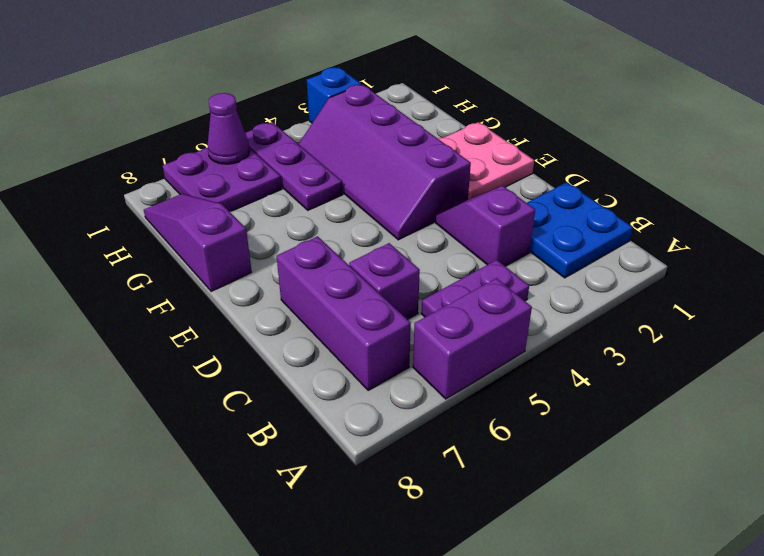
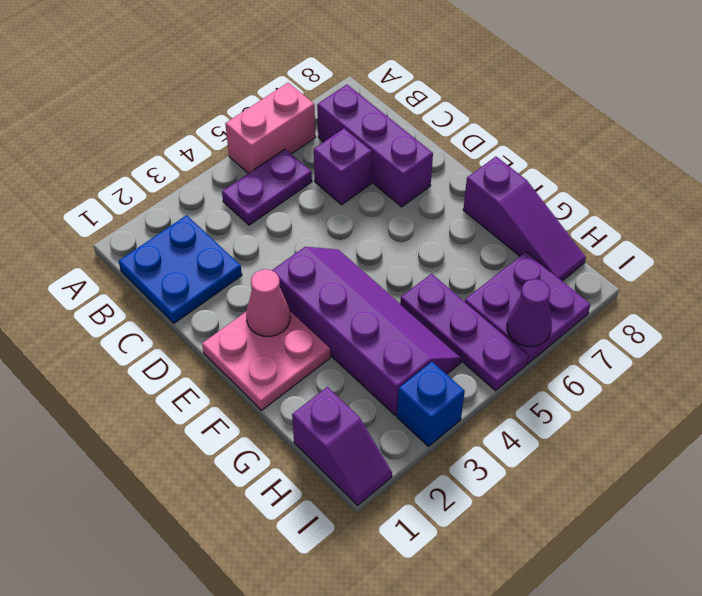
purple brick A5:A6 level 1 -> pink brick A5:A6 level 1
purple slope C3:D3 level 1 top C -> purple slope H1:I1 level 1 top H
none -> pink cone E2 level 2

